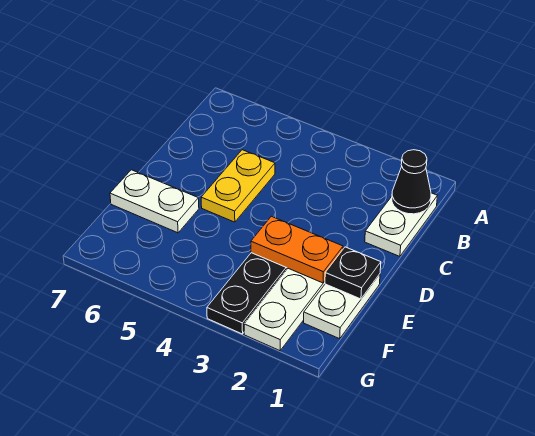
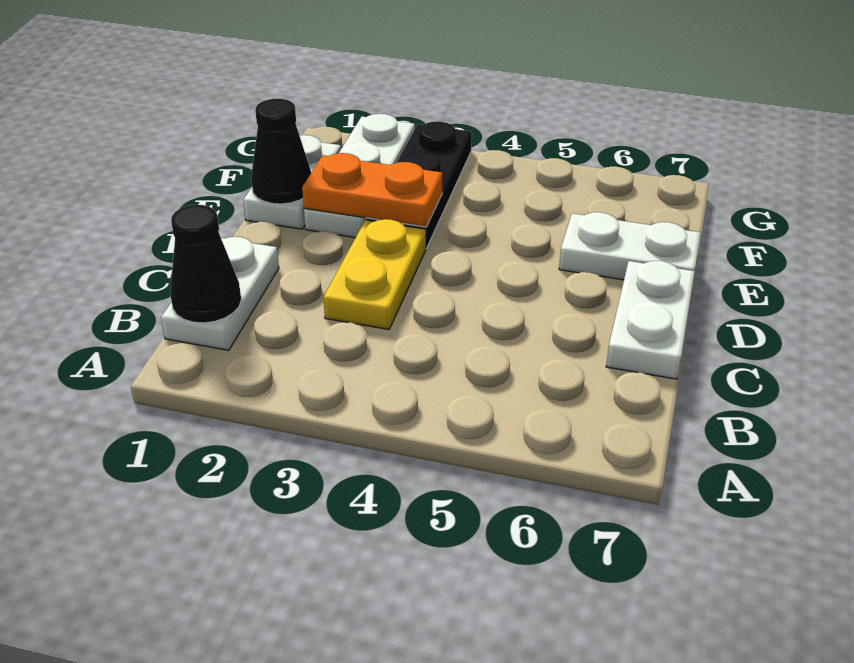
yellow plate C5:D5 level 1 -> yellow plate C3:D3 level 1
none -> white plate C7:D7 level 1
black plate E1 level 2 -> black cone E1 level 2

